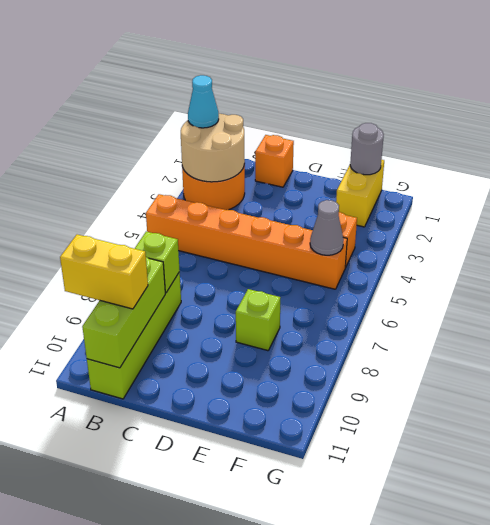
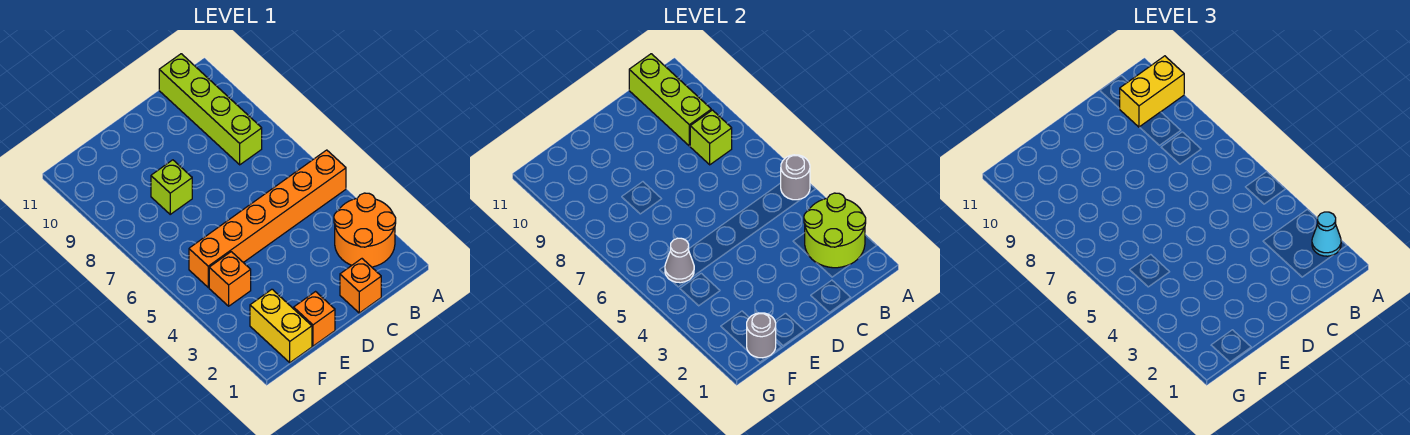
tan round brick A2:B3 level 2 -> lime round brick A2:B3 level 2
none -> grey round brick A5 level 2
none -> orange brick E1 level 1

